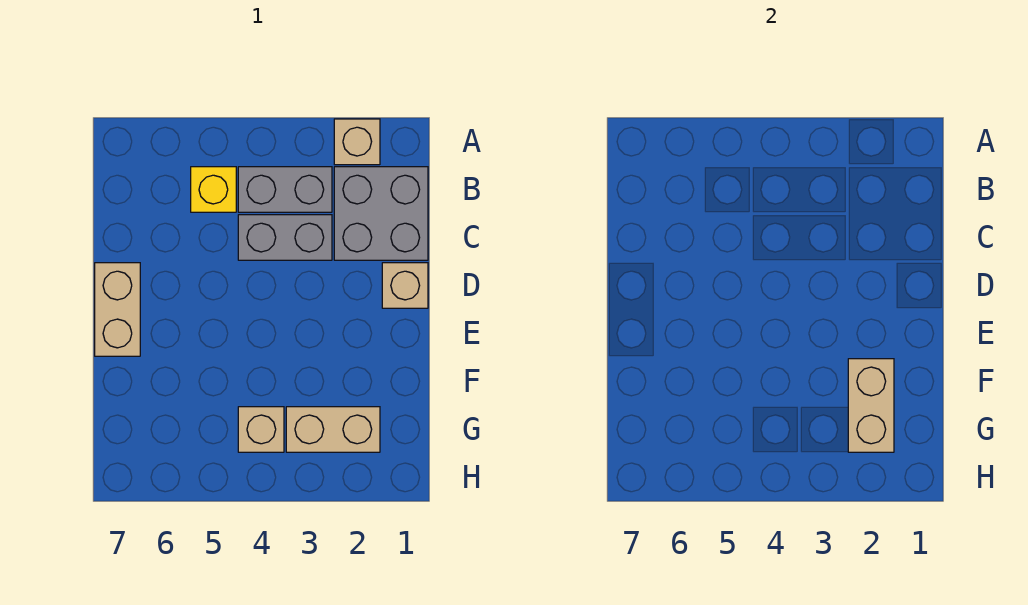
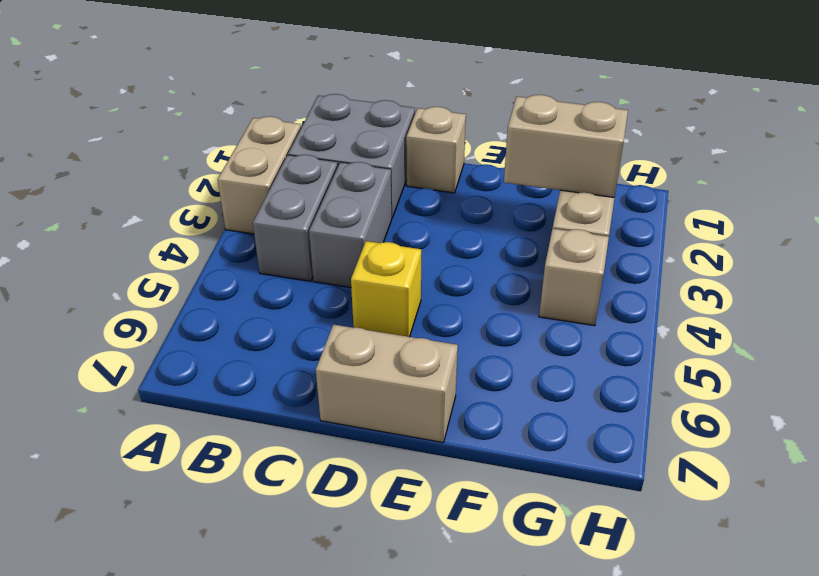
tan brick A2 level 1 -> tan brick A2:A3 level 1
yellow brick B5 level 1 -> yellow brick D5 level 1

